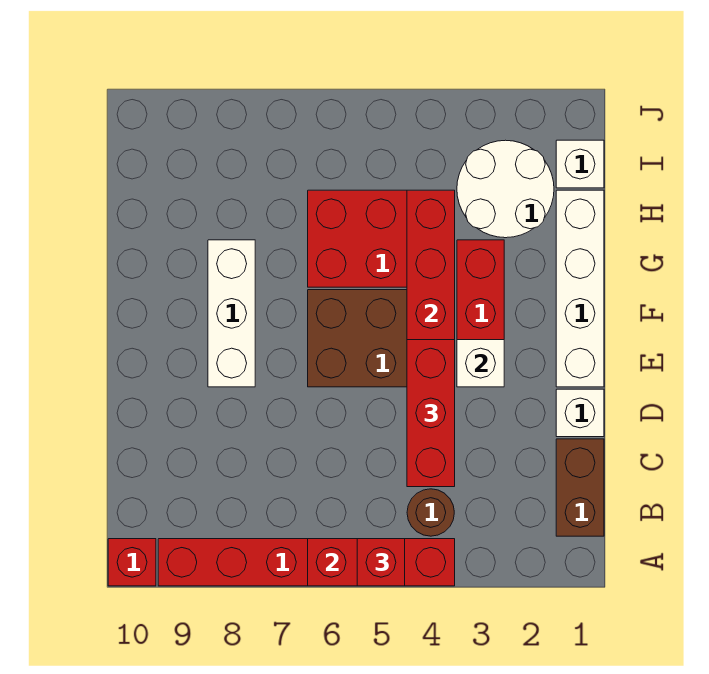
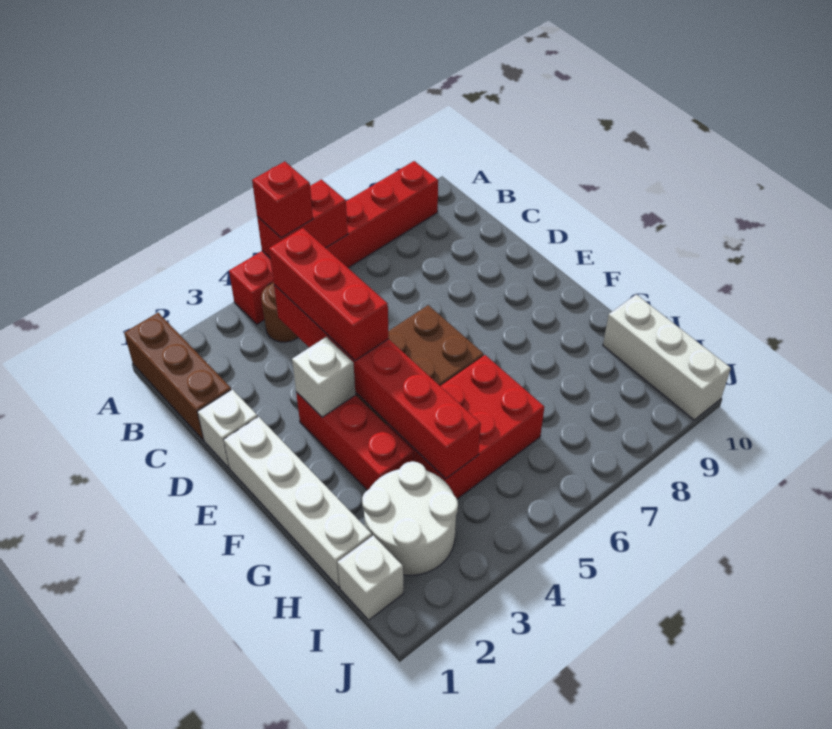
red brick A10 level 1 -> none
brown brick B1:C1 level 1 -> brown brick A1:C1 level 1
white brick E8:G8 level 1 -> white brick H10:J10 level 1

